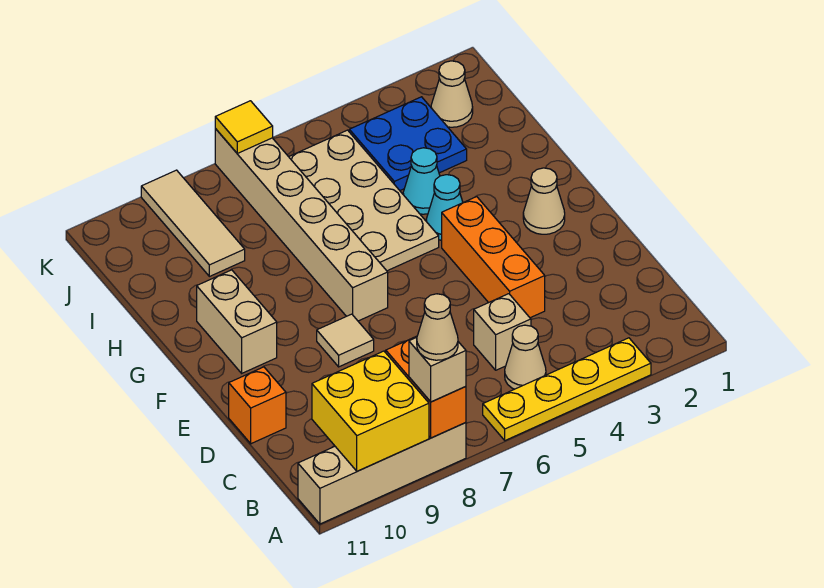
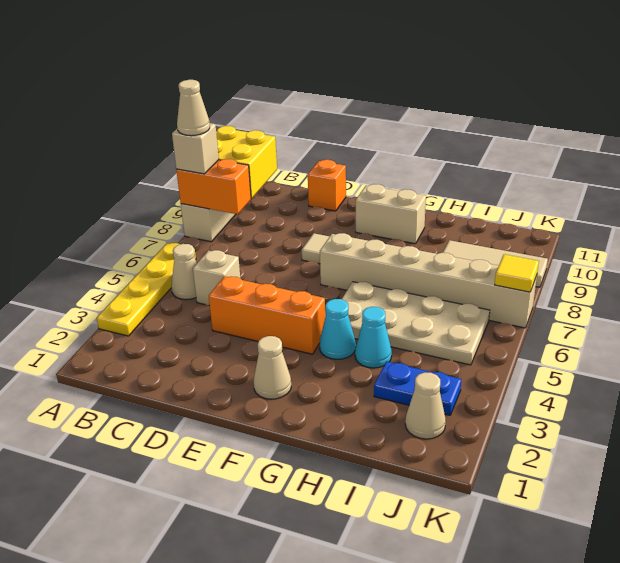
blue plate I3:J4 level 1 -> blue plate I3:J3 level 1

